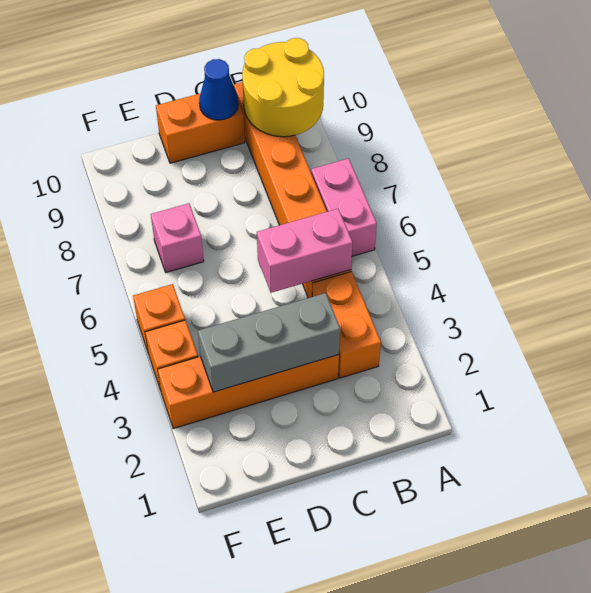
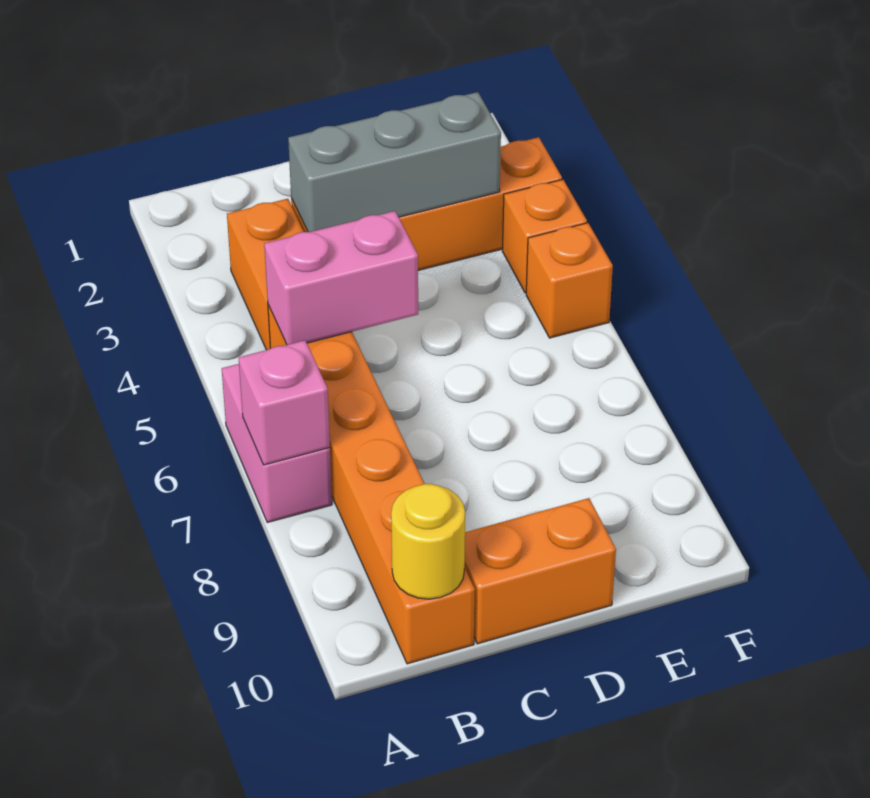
yellow round brick A9:B10 level 2 -> yellow round brick B10 level 2
blue cone C10 level 2 -> none
pink brick E7 level 1 -> pink brick A7 level 2

